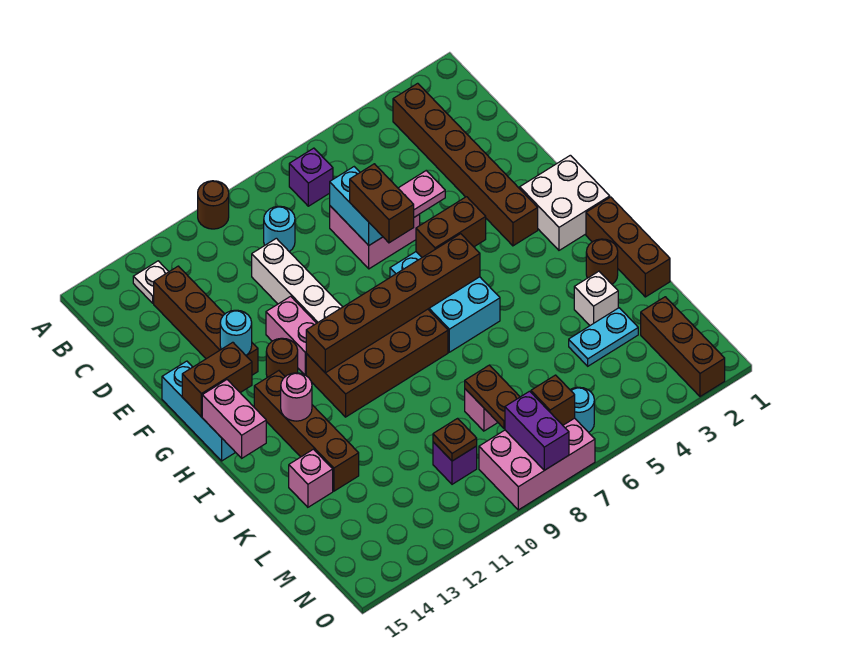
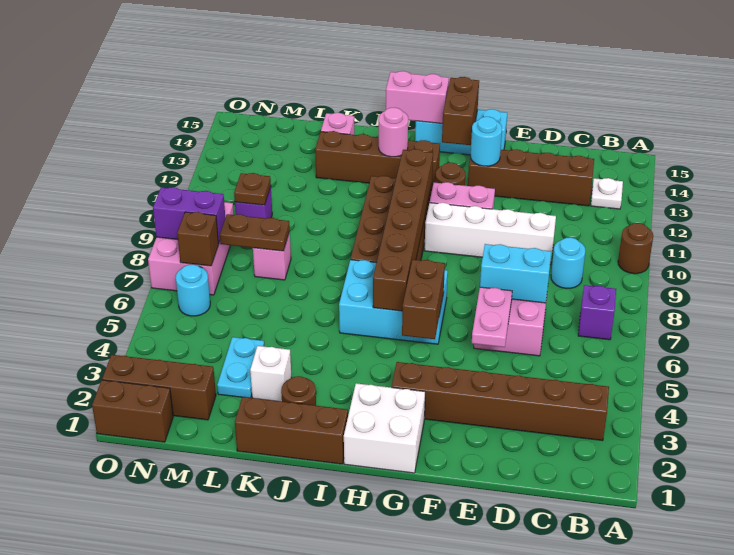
brown brick E7:F7 level 3 -> brown brick N1:O1 level 1

